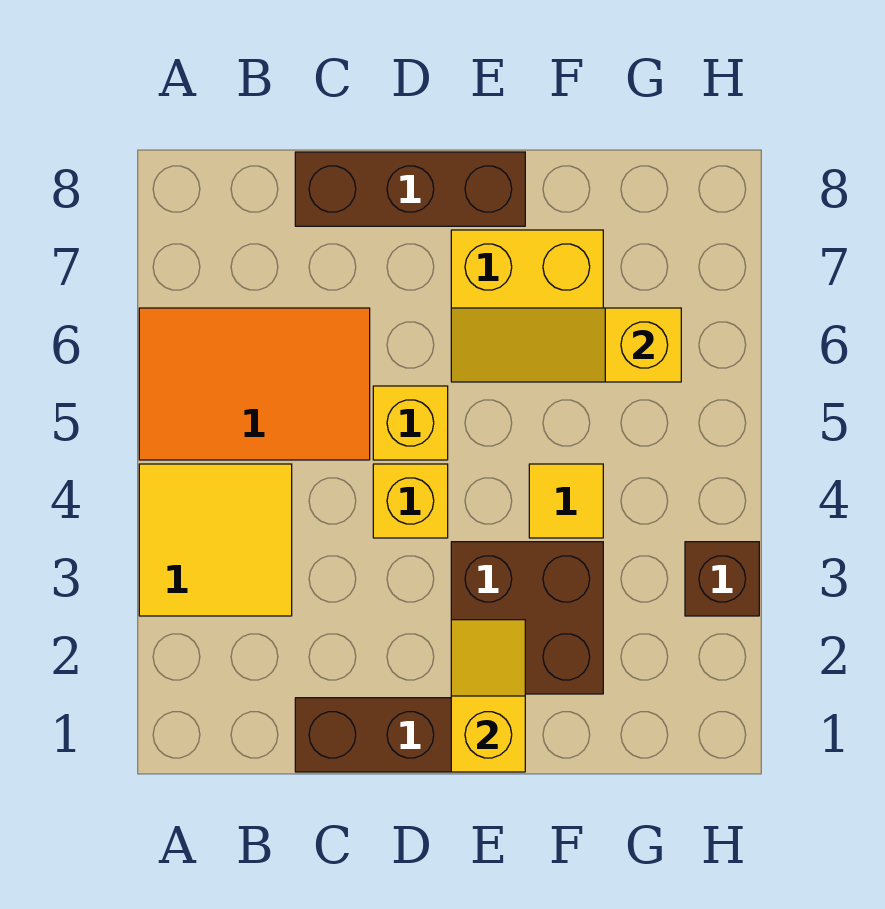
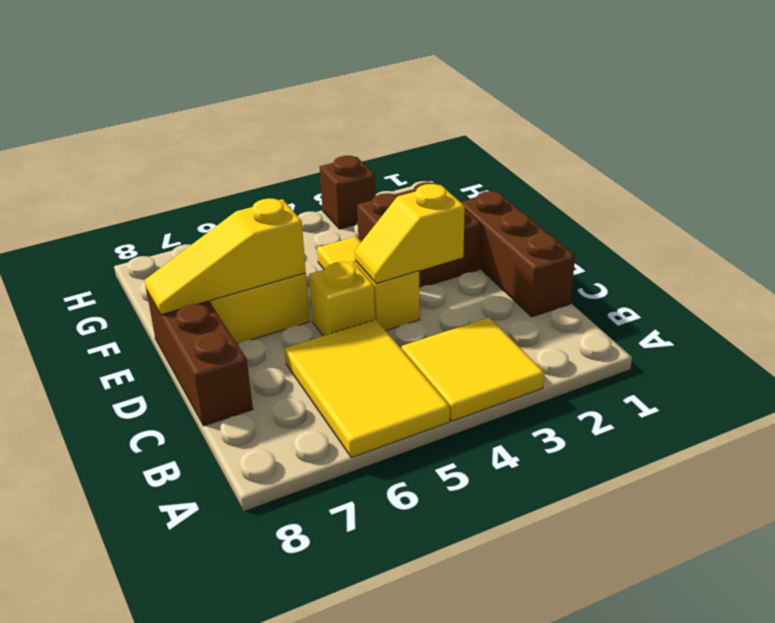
orange tile A5:C6 level 1 -> yellow tile A5:C6 level 1
yellow slope E1:E2 level 2 top 1 -> yellow slope D3:D4 level 2 top 3
yellow slope E6:G6 level 2 top G -> yellow slope E6:E8 level 2 top 6

